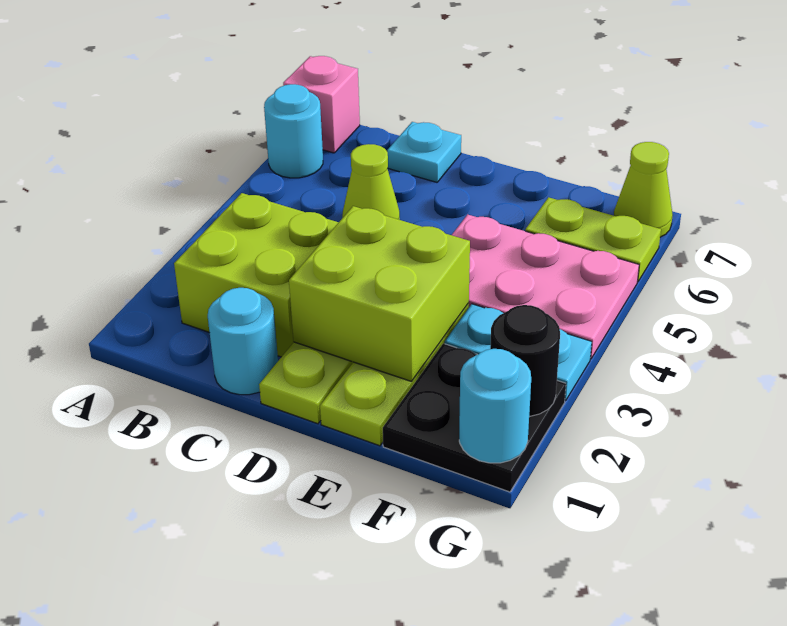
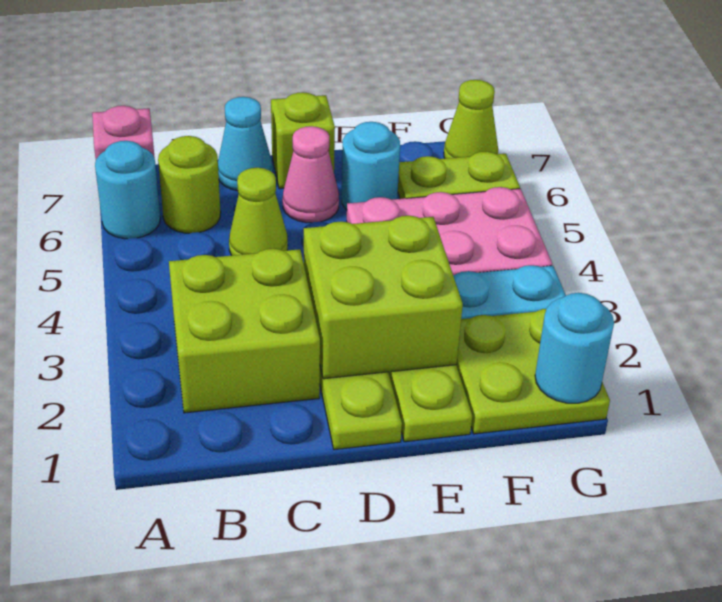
none -> lime round brick B6 level 1
cyan round brick C1 level 1 -> cyan round brick E6 level 1
cyan plate C7 level 1 -> cyan cone C7 level 1
none -> pink cone D6 level 1
none -> lime brick D7 level 1
black plate F1:G2 level 1 -> lime plate F1:G2 level 1
black round brick G2 level 2 -> none

